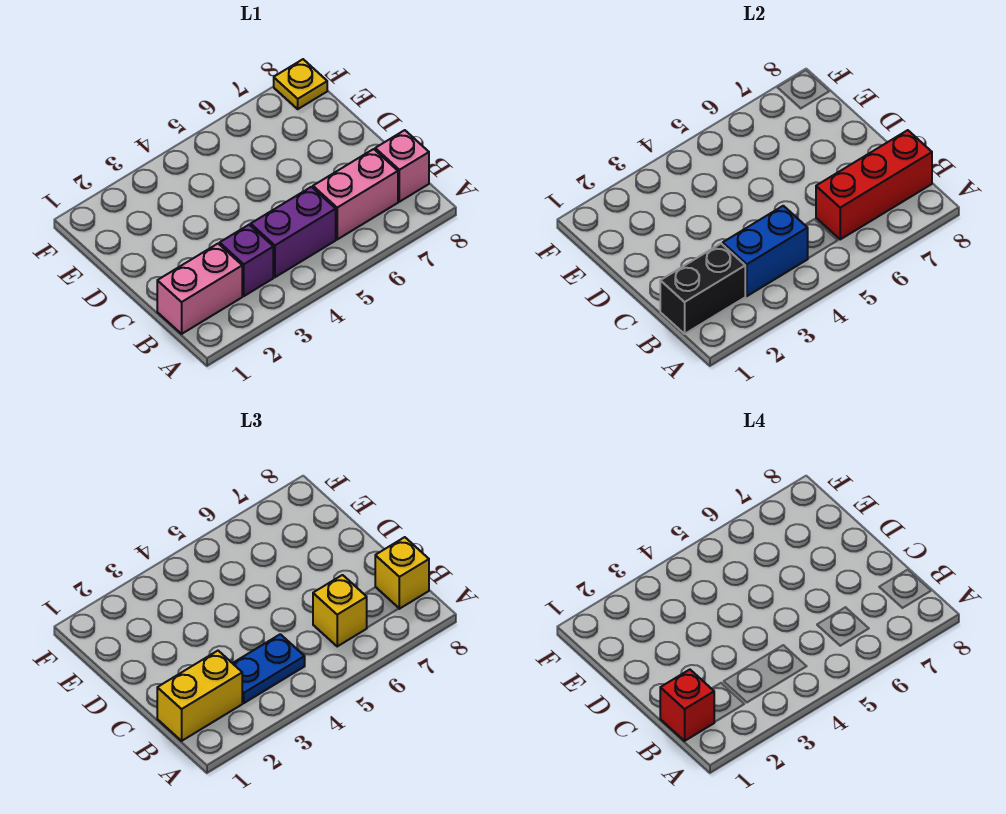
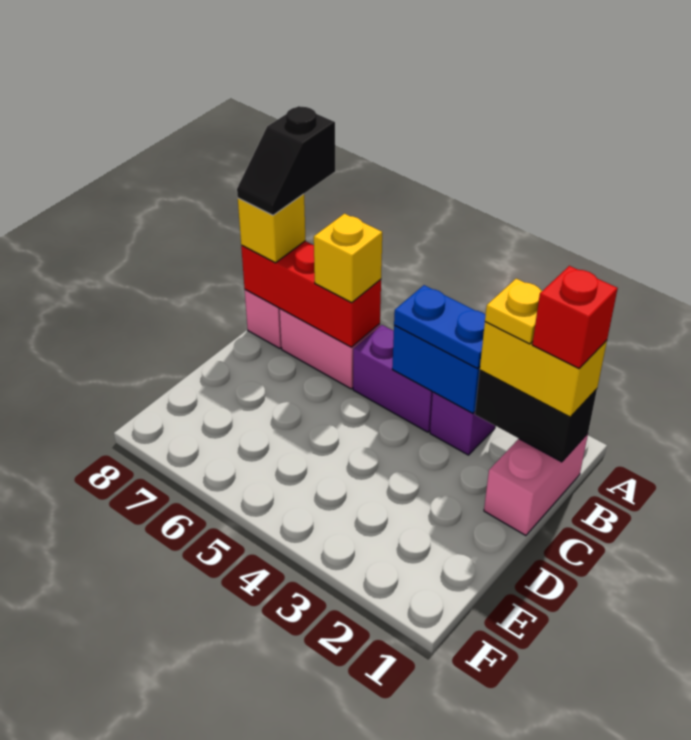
none -> black slope A8:B8 level 4 top A
pink brick B1:B2 level 1 -> pink brick B1:C1 level 1
yellow plate F8 level 1 -> yellow plate B2 level 4

